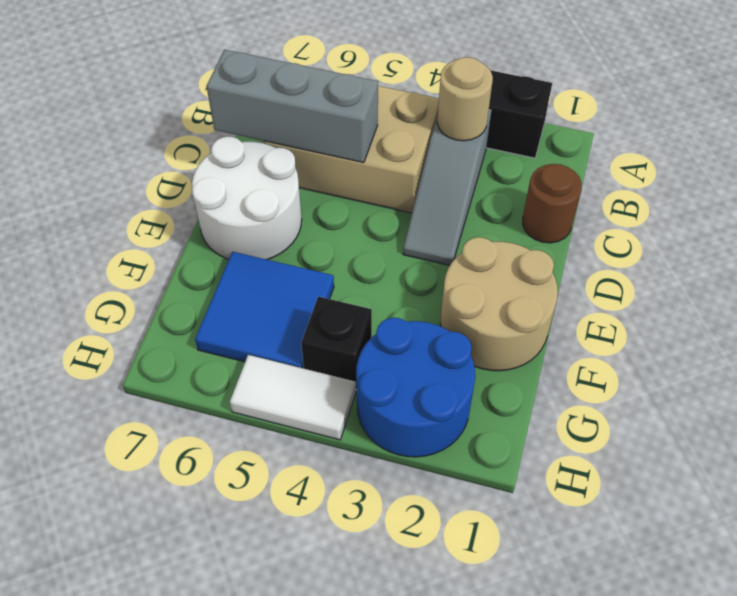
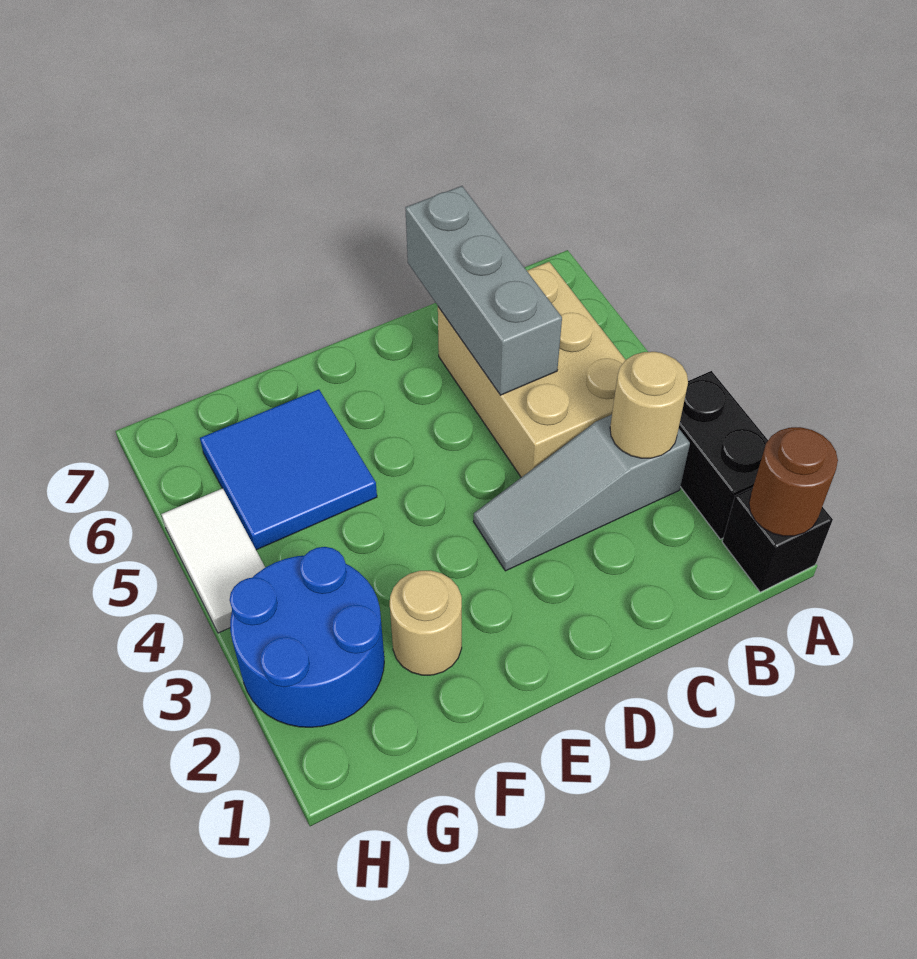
brown round brick C1 level 1 -> brown round brick A1 level 2
white round brick D6:E7 level 1 -> none
tan round brick E1:F2 level 1 -> tan round brick F2 level 1
black brick G4 level 1 -> black brick A1 level 1

